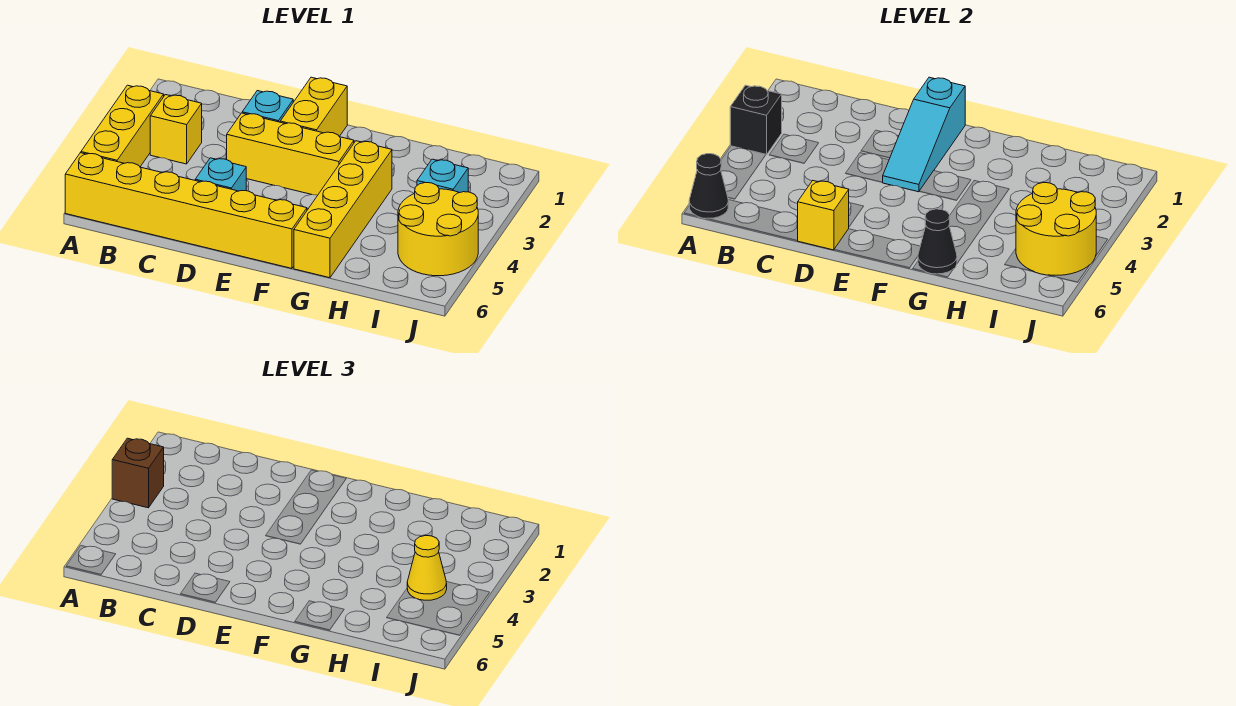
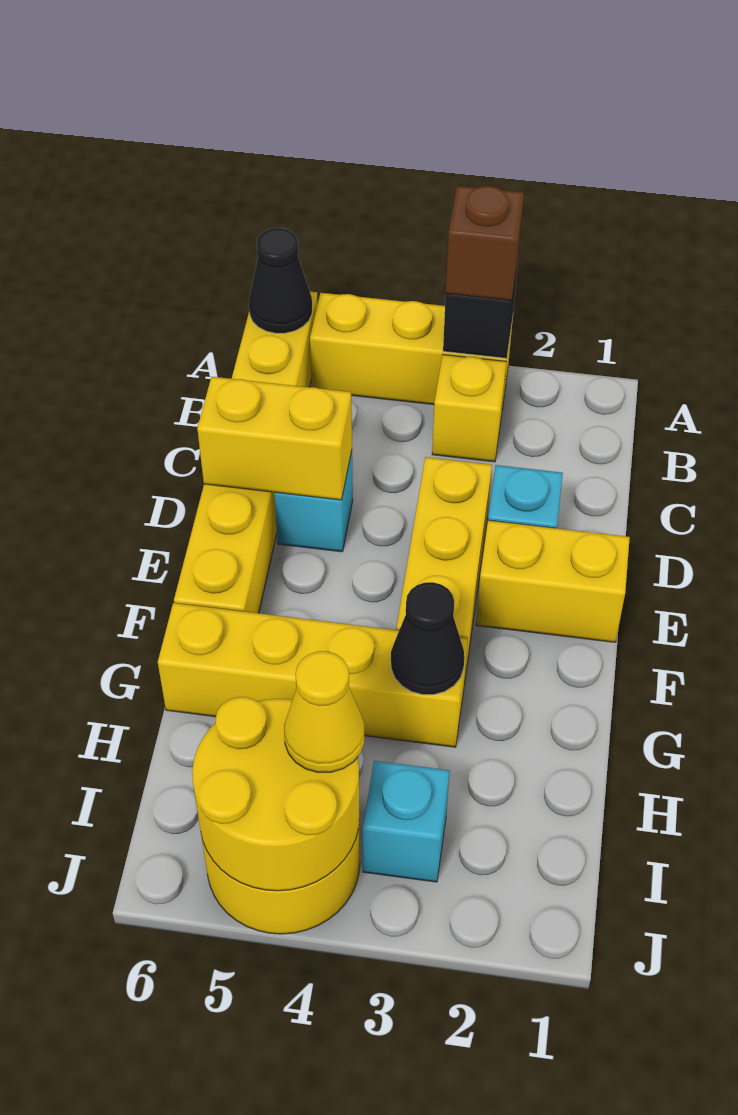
yellow brick D6 level 2 -> yellow brick D5:D6 level 2
cyan slope E1:E3 level 2 top 1 -> none
black cone G6 level 2 -> black cone G3 level 2

